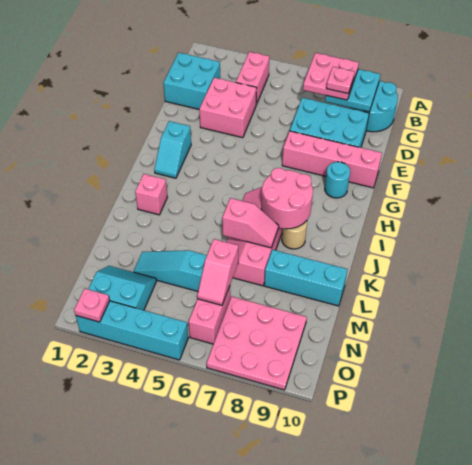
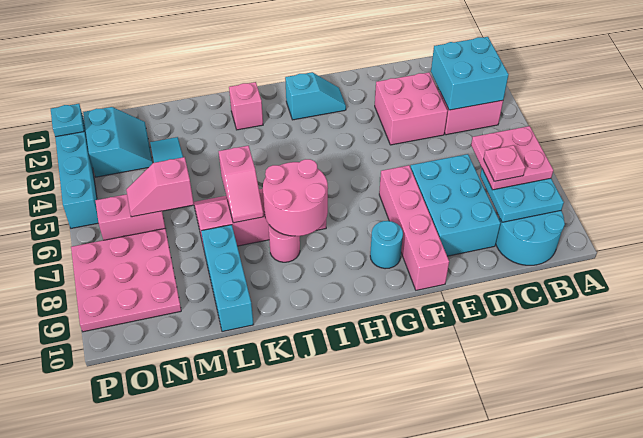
cyan brick C1:D2 level 1 -> cyan brick B3:C4 level 2
cyan slope G2:H2 level 1 top G -> cyan slope G2:H2 level 1 top H
tan round brick J8 level 1 -> pink round brick J8 level 1
pink plate P2 level 2 -> cyan plate P2 level 2

